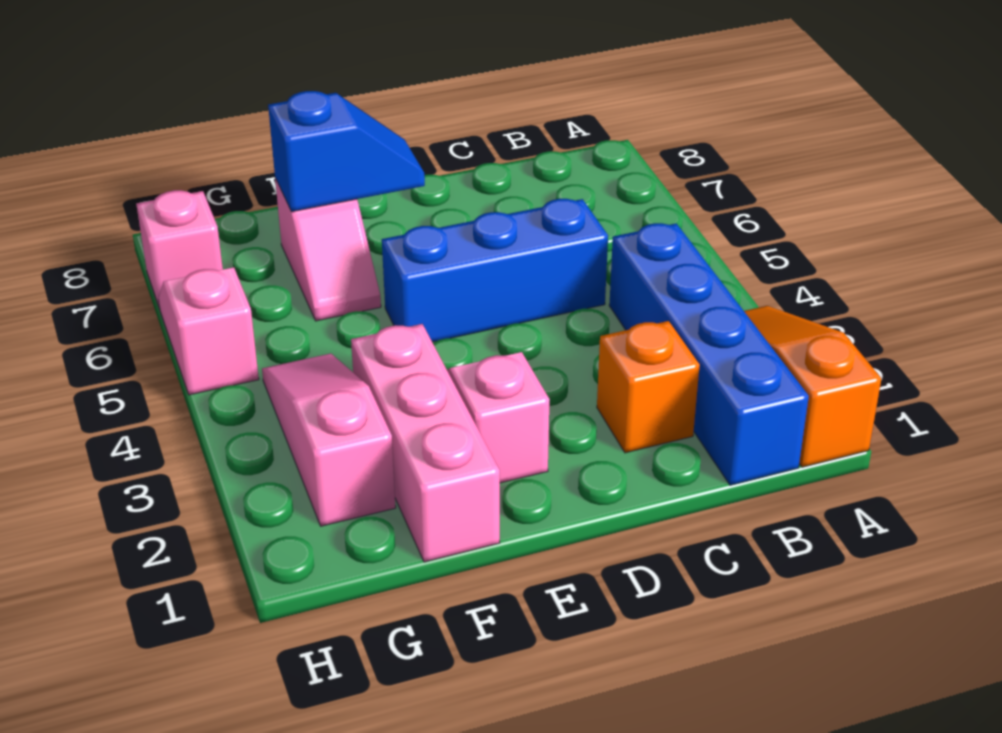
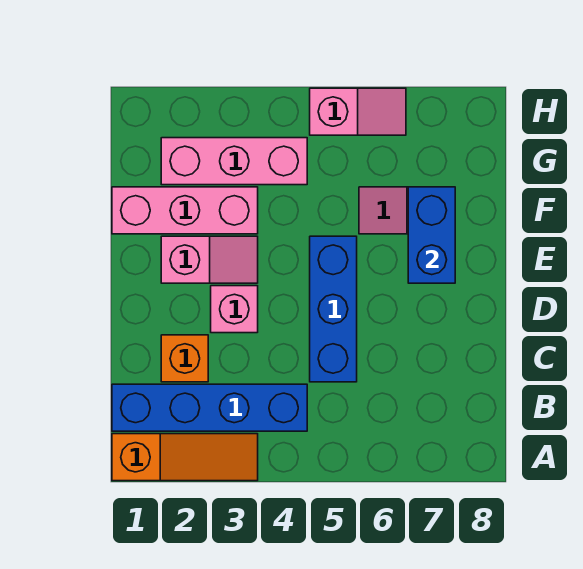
blue slope E7:F7 level 2 top F -> blue brick E7:F7 level 2
pink slope G2:G4 level 1 top 2 -> pink brick G2:G4 level 1
pink brick H7 level 1 -> pink brick D3 level 1

